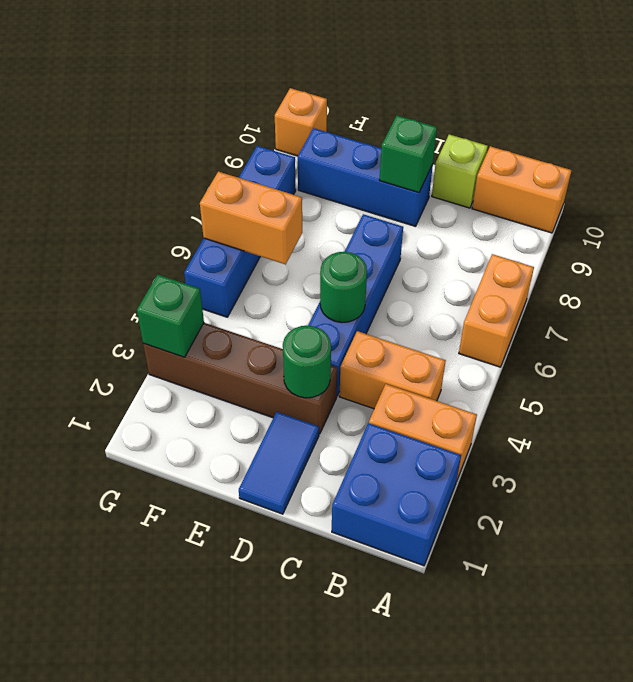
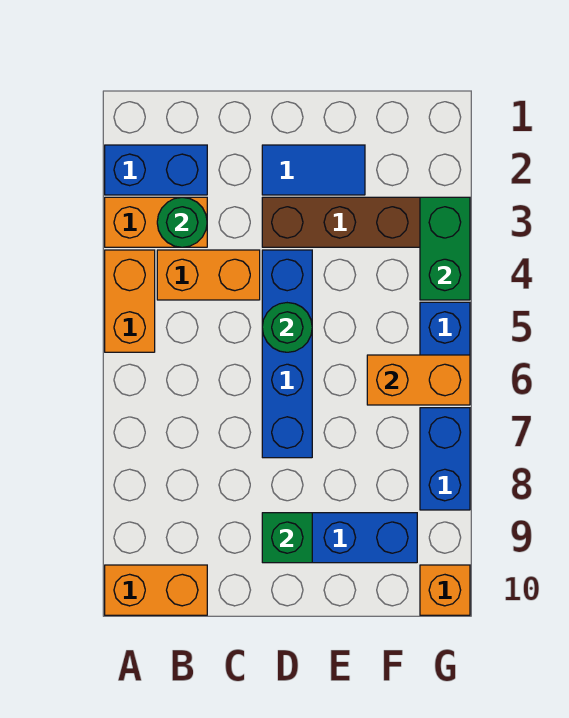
blue brick A1:B2 level 1 -> blue brick A2:B2 level 1
orange brick A6:A7 level 1 -> orange brick A4:A5 level 1
lime brick C10 level 1 -> none
blue tile D1:D2 level 1 -> blue tile D2:E2 level 1
green round brick D3 level 2 -> green round brick B3 level 2
green brick G3 level 2 -> green brick G3:G4 level 2

